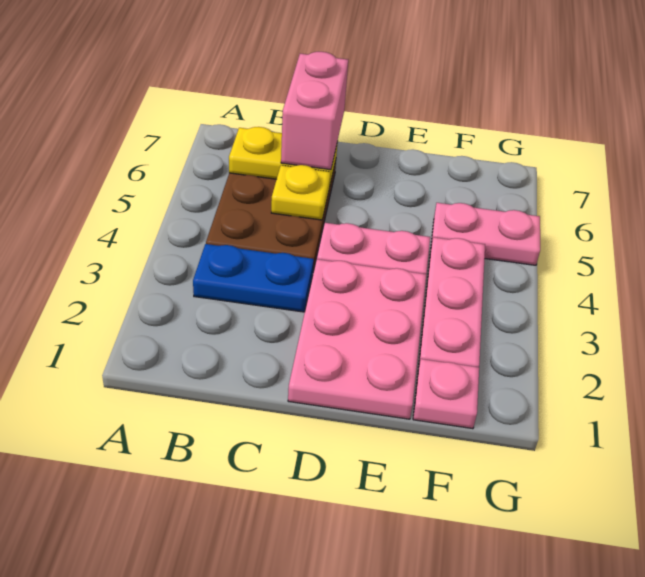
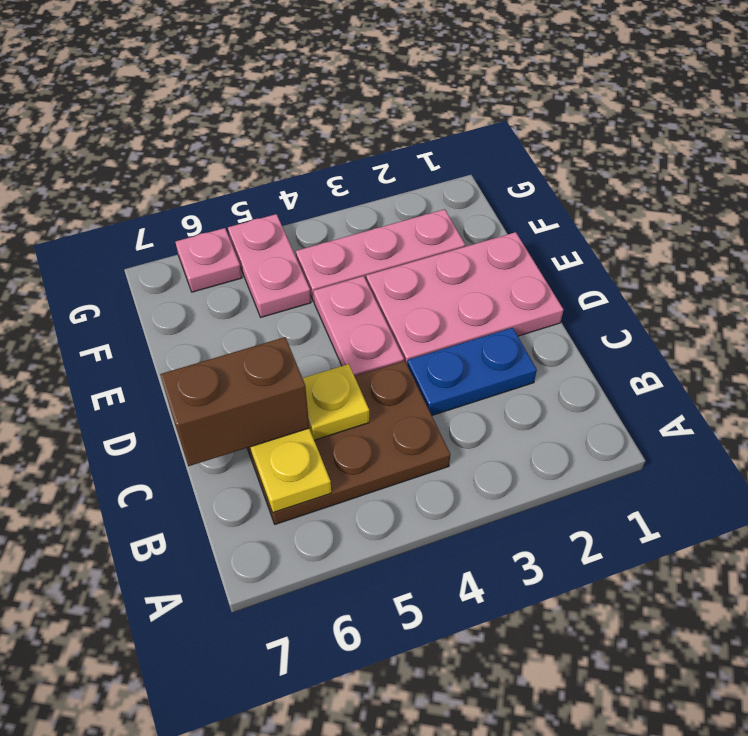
blue plate B3:C3 level 1 -> blue plate C2:C3 level 1
pink brick C6:C7 level 3 -> brown brick C6:C7 level 3
pink plate F1 level 1 -> pink plate G6 level 1

